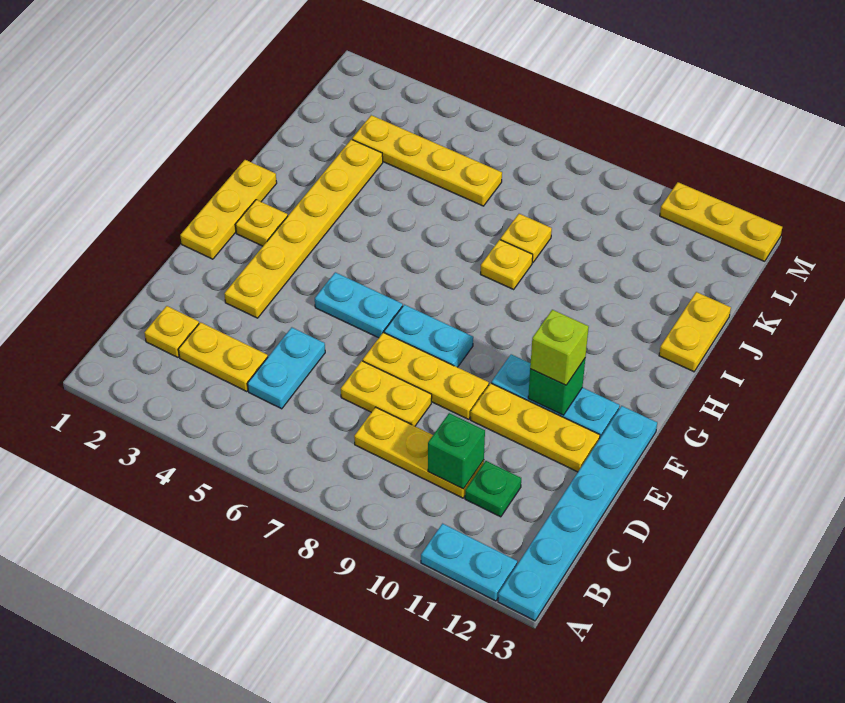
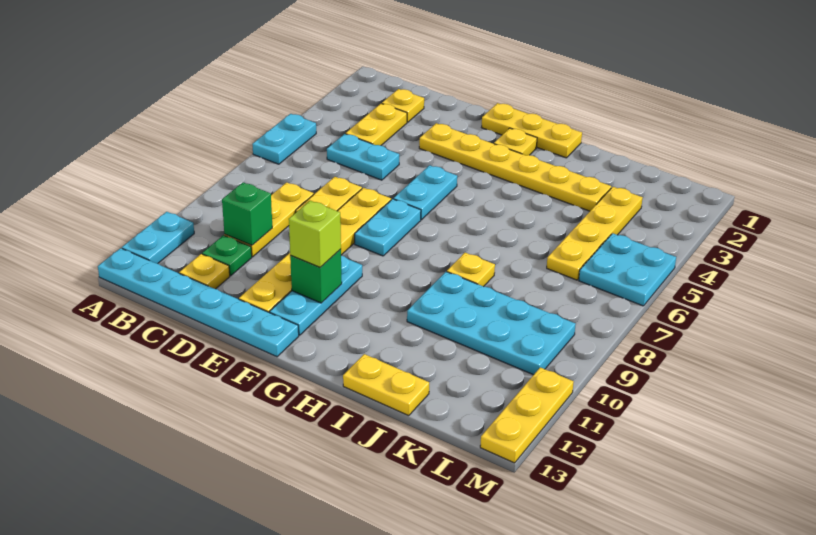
none -> cyan plate A5:A6 level 1
none -> cyan plate I9:L10 level 1
yellow plate J8 level 1 -> yellow plate C12 level 1
none -> cyan plate L5:M6 level 1

